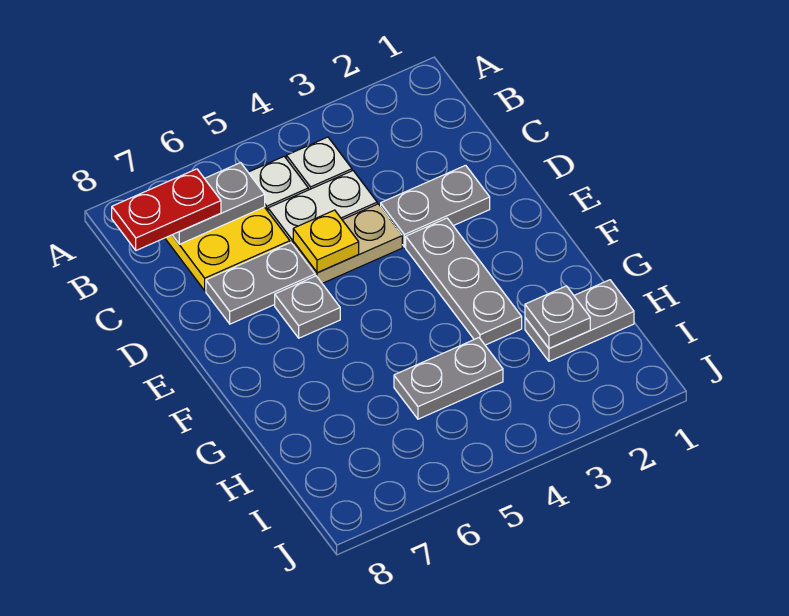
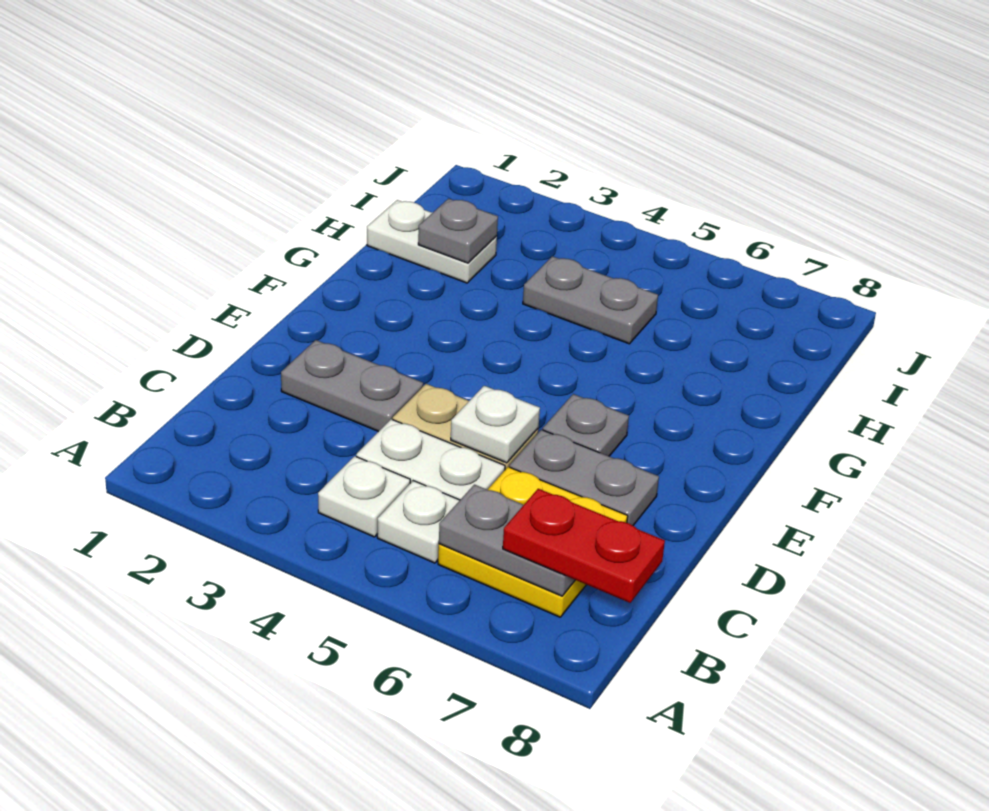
yellow plate D5 level 2 -> white plate D5 level 2
grey plate E3:G3 level 1 -> none
grey plate H1:H2 level 1 -> white plate H1:H2 level 1

